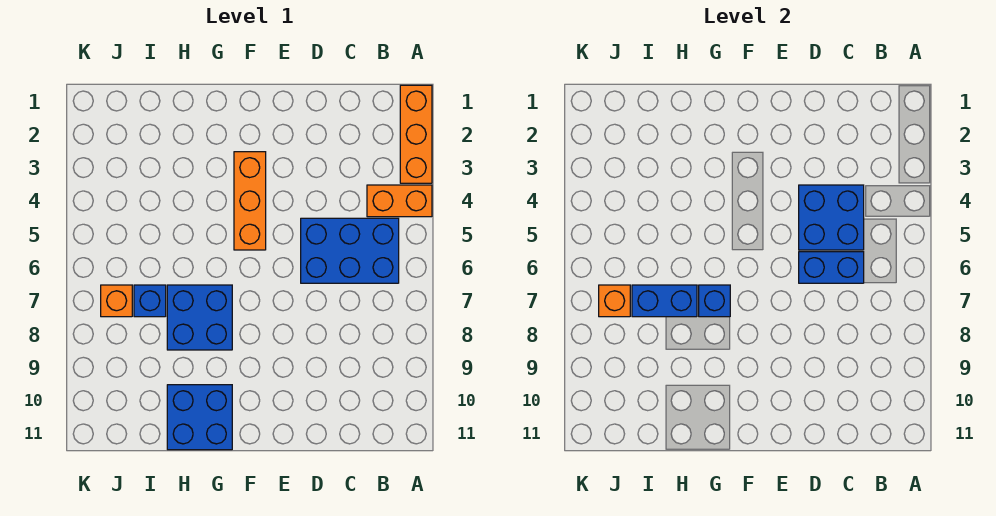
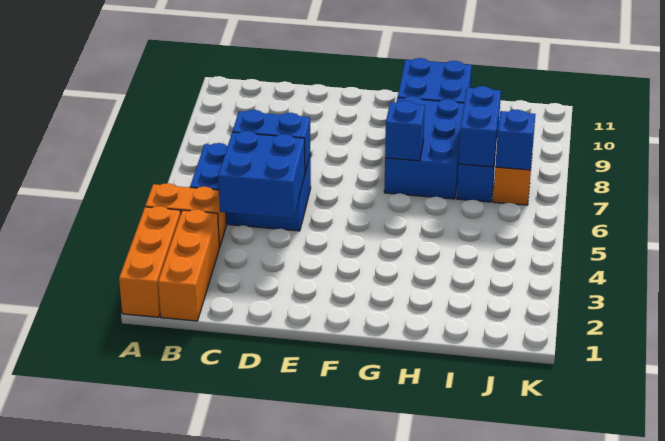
orange brick F3:F5 level 1 -> orange brick B1:B3 level 1
blue brick G7:H8 level 1 -> blue brick G7:H9 level 1
blue brick H7:I7 level 2 -> blue brick I7:I8 level 2
orange brick J7 level 2 -> blue brick J7 level 2

